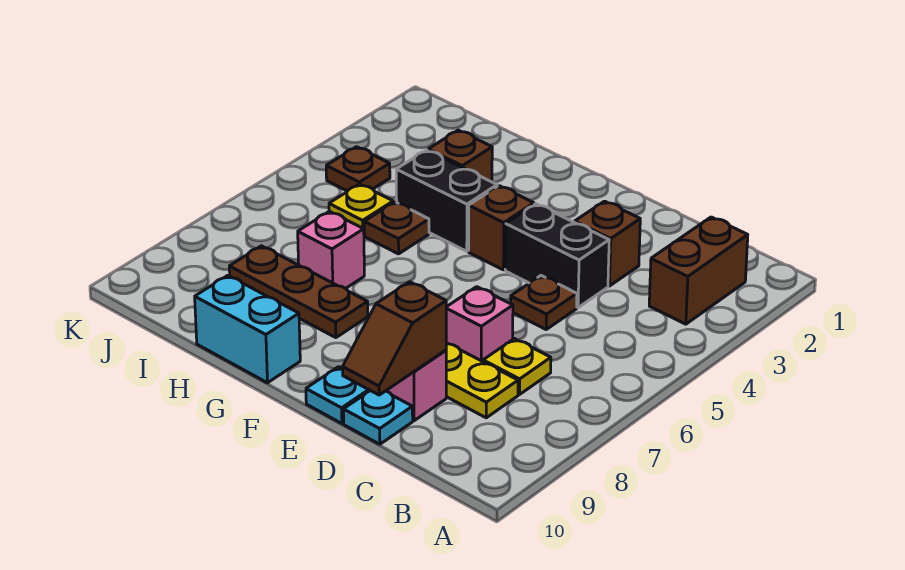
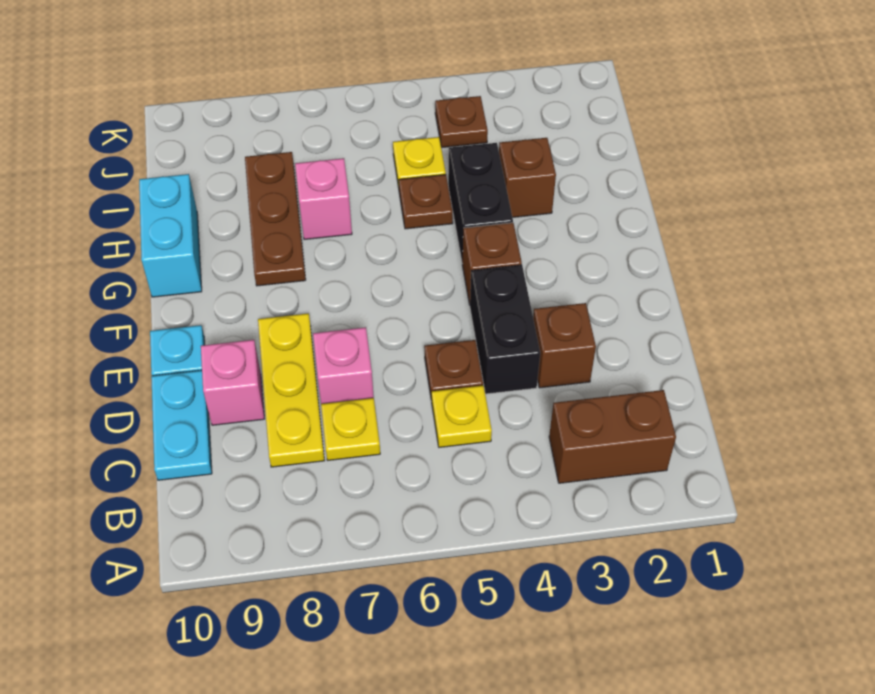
none -> yellow plate C5 level 1
brown slope D9:D10 level 2 top 9 -> none
cyan plate D10 level 1 -> cyan plate C10:D10 level 1

